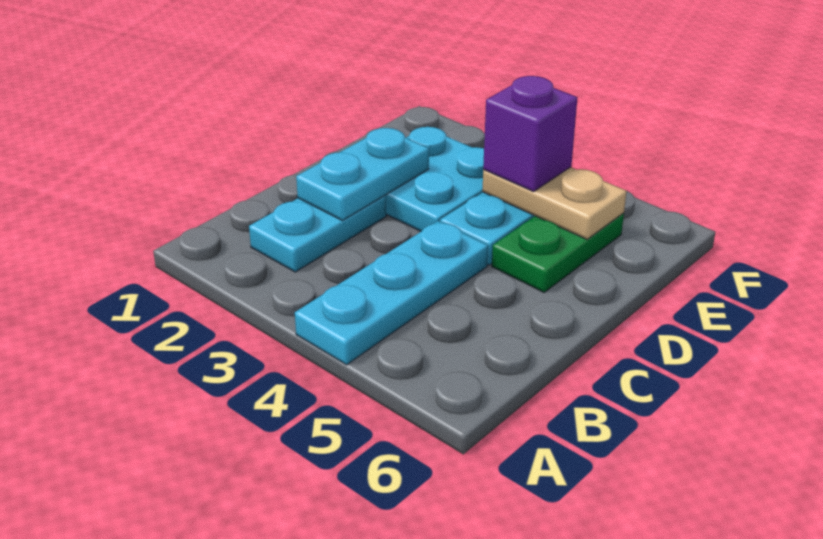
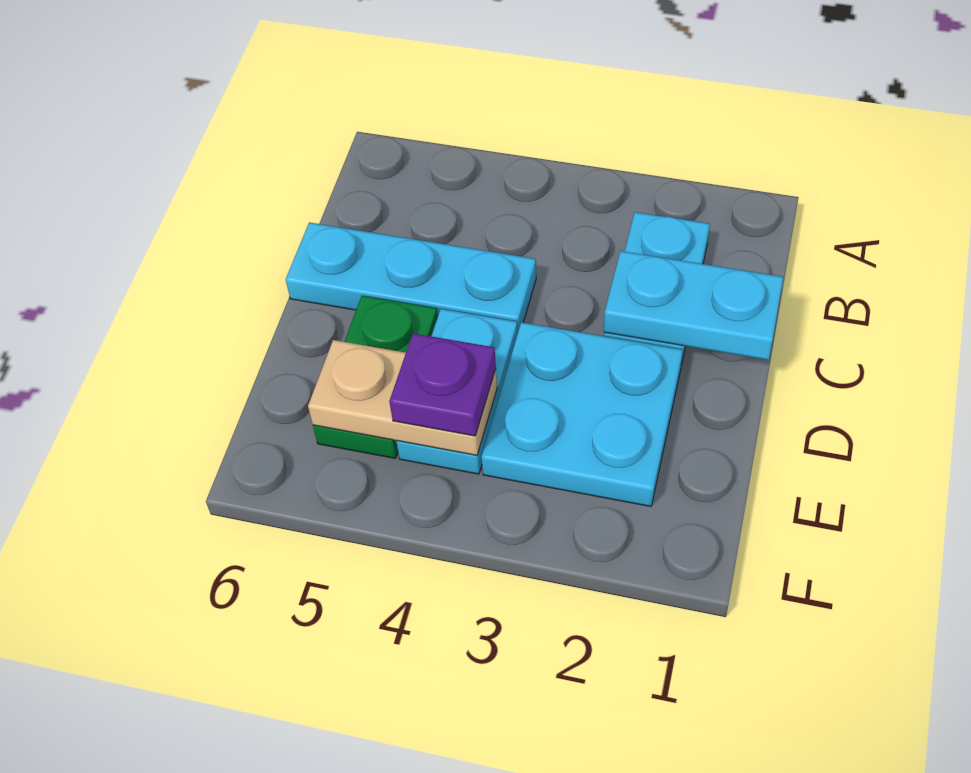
cyan plate A4:C4 level 1 -> cyan plate C4:C6 level 1
cyan plate C2:D2 level 2 -> cyan plate C1:C2 level 2
purple brick E4 level 3 -> purple plate E4 level 3

